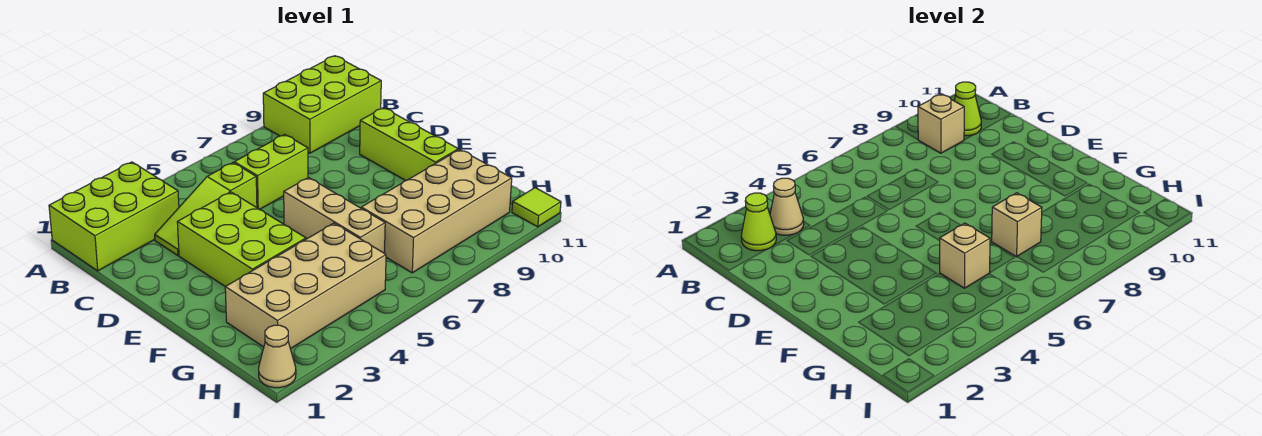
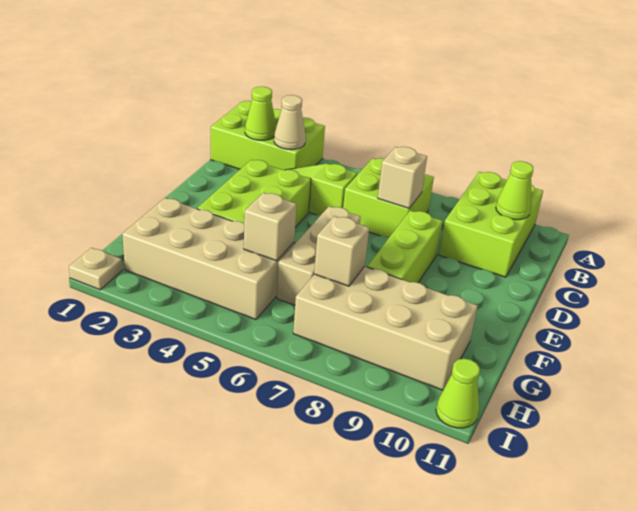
lime brick A9:B11 level 1 -> lime brick A9:C10 level 1
tan brick B9 level 2 -> tan brick C7 level 2
lime brick C6:C7 level 1 -> lime brick B6:C7 level 1
lime brick D10:F10 level 1 -> lime brick D8:F8 level 1
tan cone I1 level 1 -> tan plate I1 level 1
lime tile I11 level 1 -> lime cone I11 level 1

